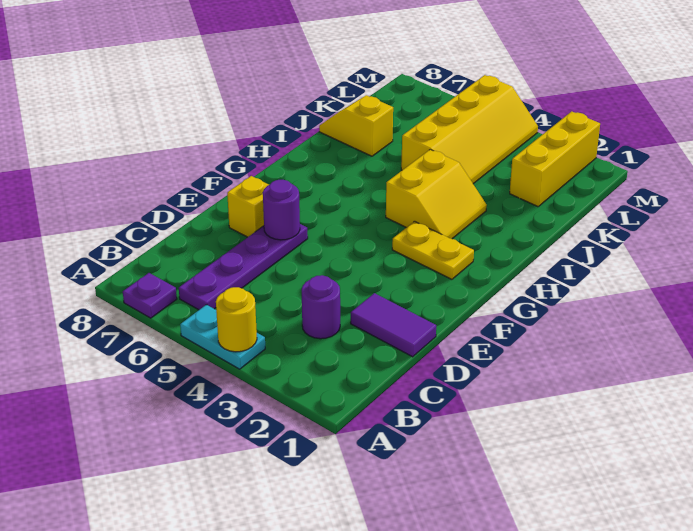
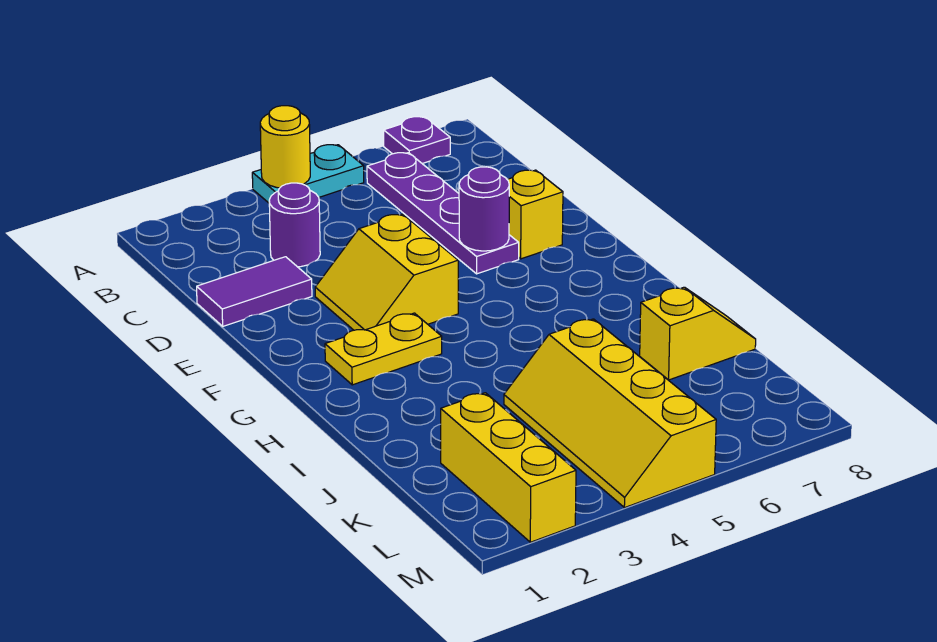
yellow slope H3:I4 level 1 top 4 -> yellow slope E3:F4 level 1 top 4

